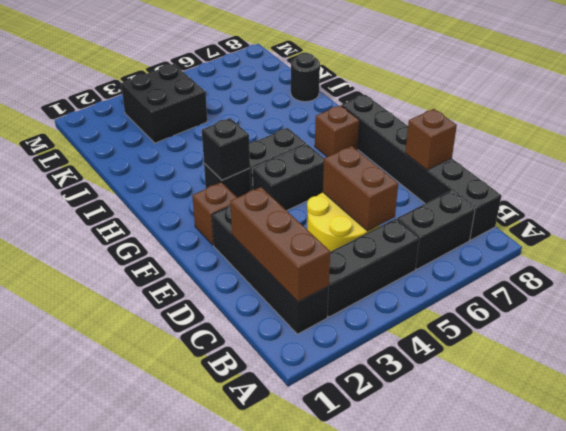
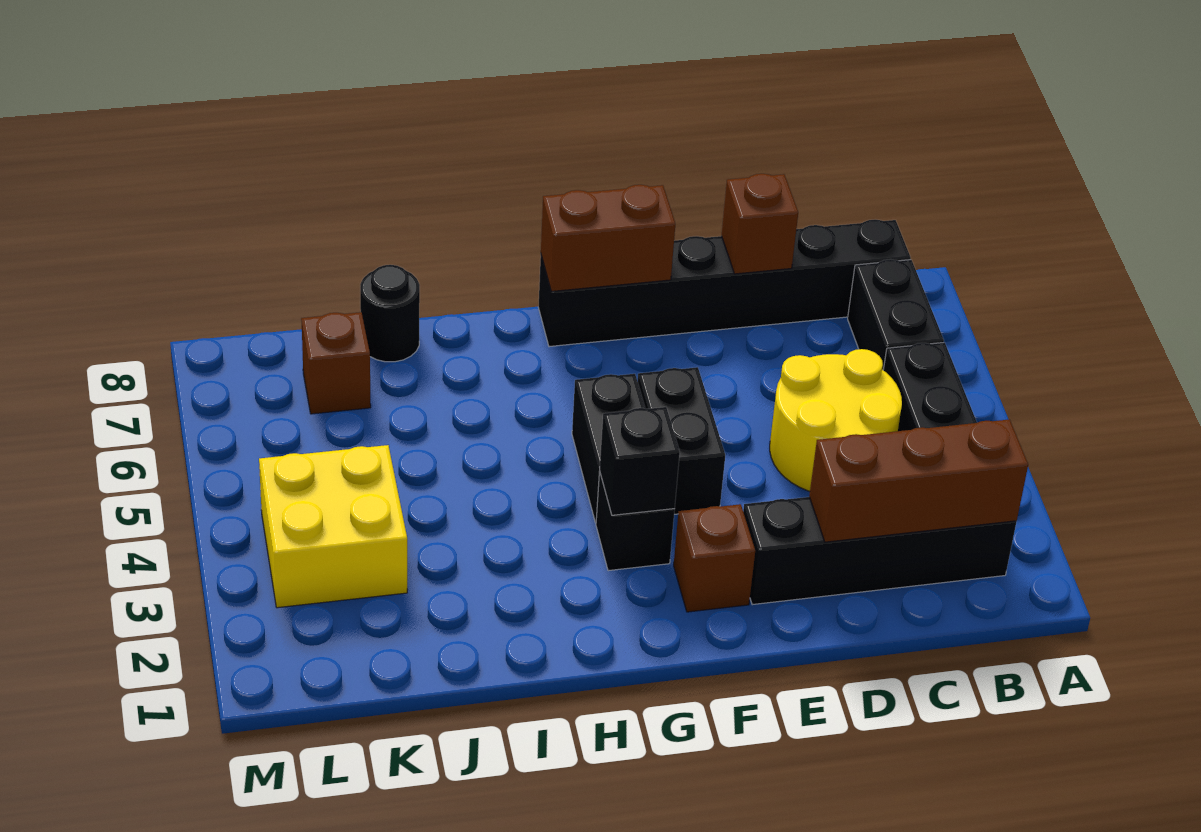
brown brick C5:D5 level 2 -> brown brick F8:G8 level 2
brown brick G7 level 1 -> brown brick K7 level 1
black brick K3:L4 level 1 -> yellow brick K3:L4 level 1

